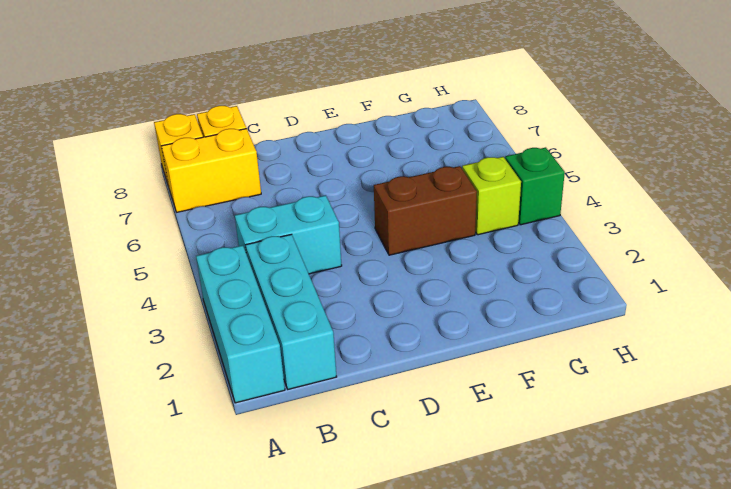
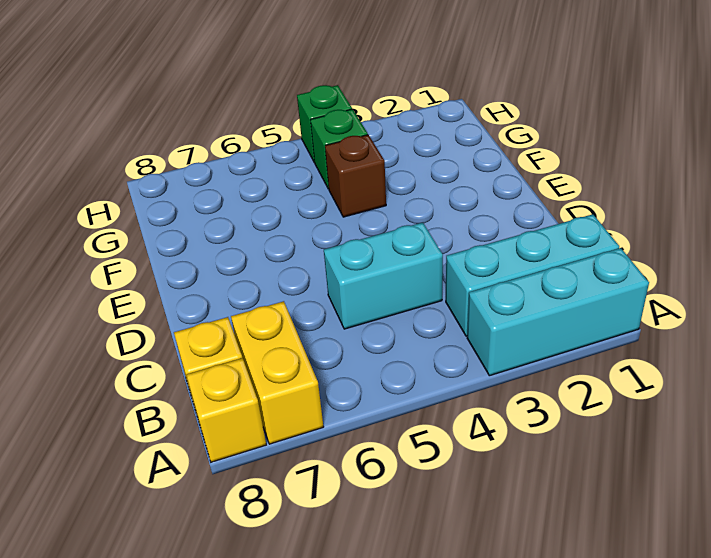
cyan brick B4:C4 level 1 -> cyan brick C4:C5 level 1
brown brick E4:F4 level 1 -> brown brick F4 level 1
lime brick G4 level 1 -> green brick G4 level 1

